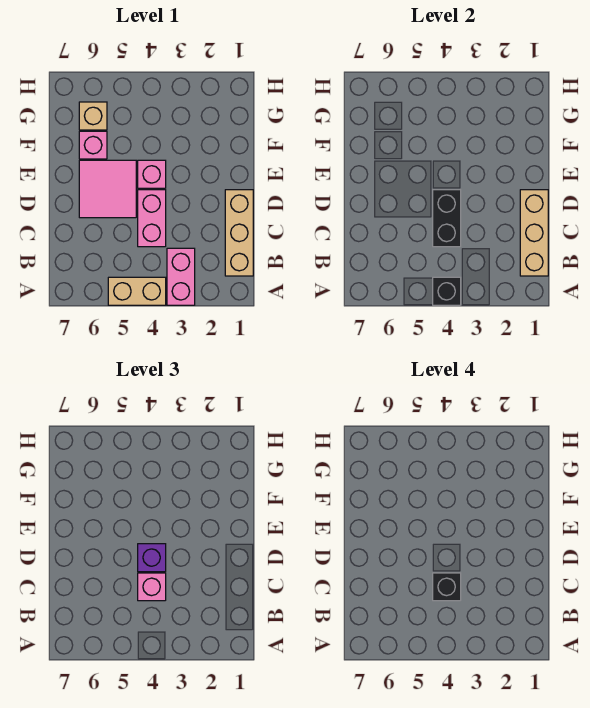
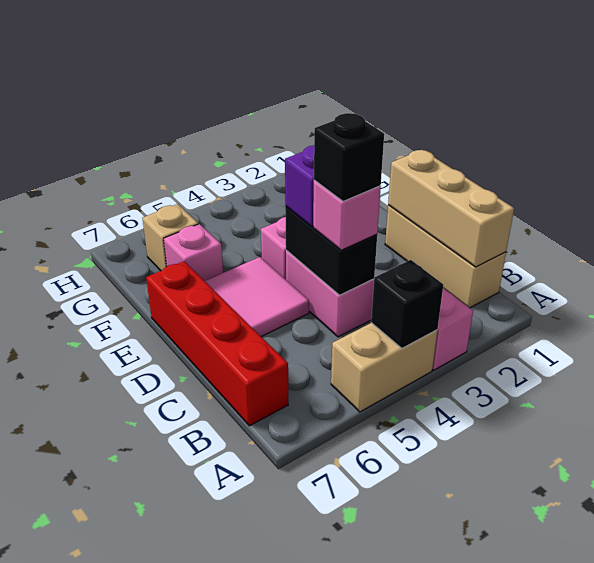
none -> red brick B7:E7 level 1

